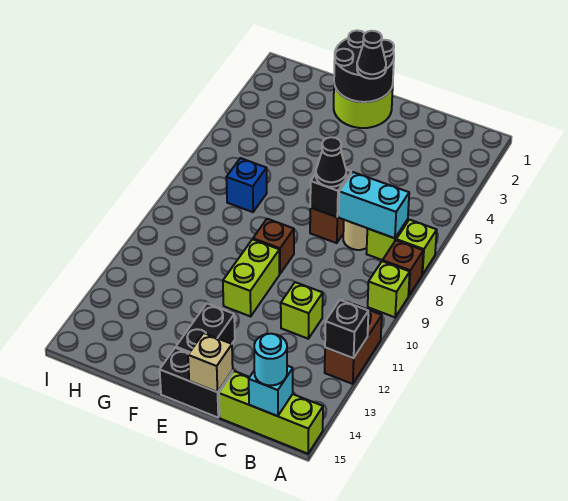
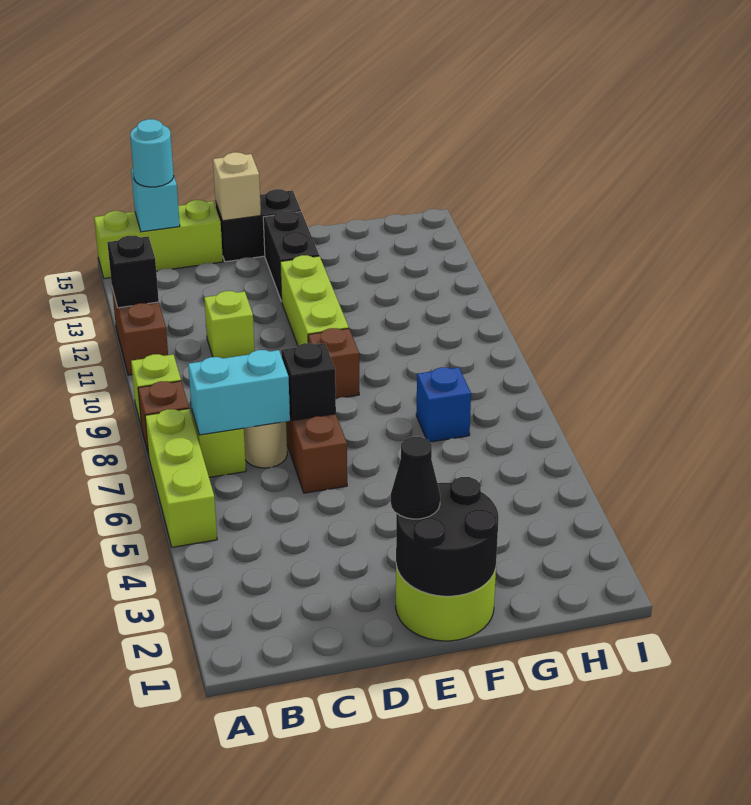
lime brick A7 level 1 -> lime brick A5:A7 level 1
black cone D7 level 3 -> none
lime brick E10:E11 level 1 -> lime brick E10:E12 level 1

